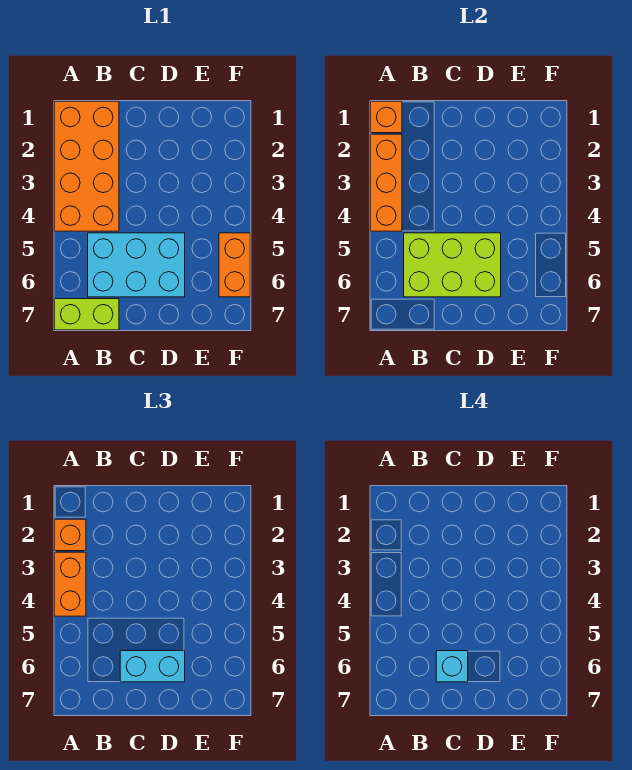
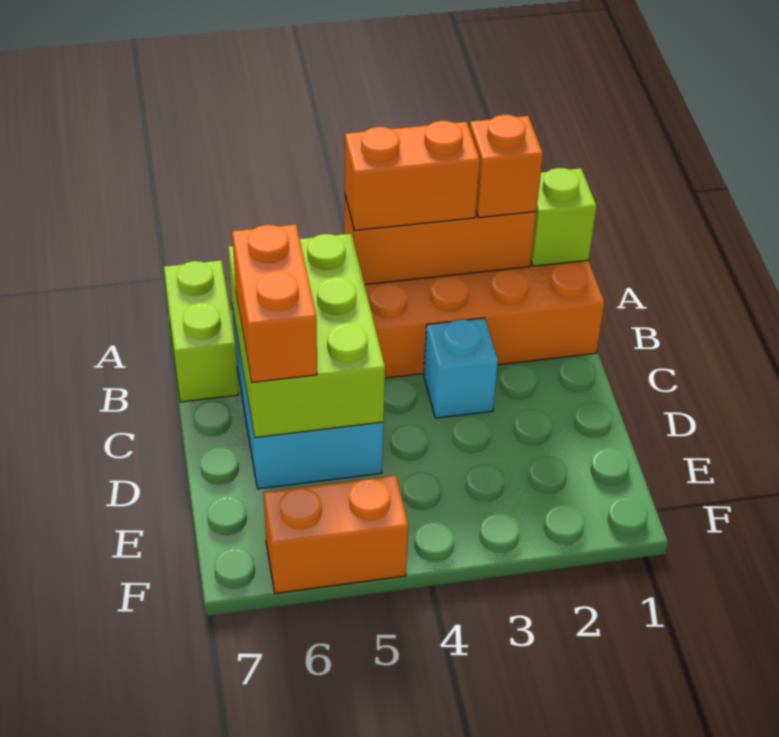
orange brick A1 level 2 -> lime brick A1 level 2
cyan brick C6:D6 level 3 -> orange brick C6:D6 level 3
cyan brick C6 level 4 -> cyan brick C3 level 1

